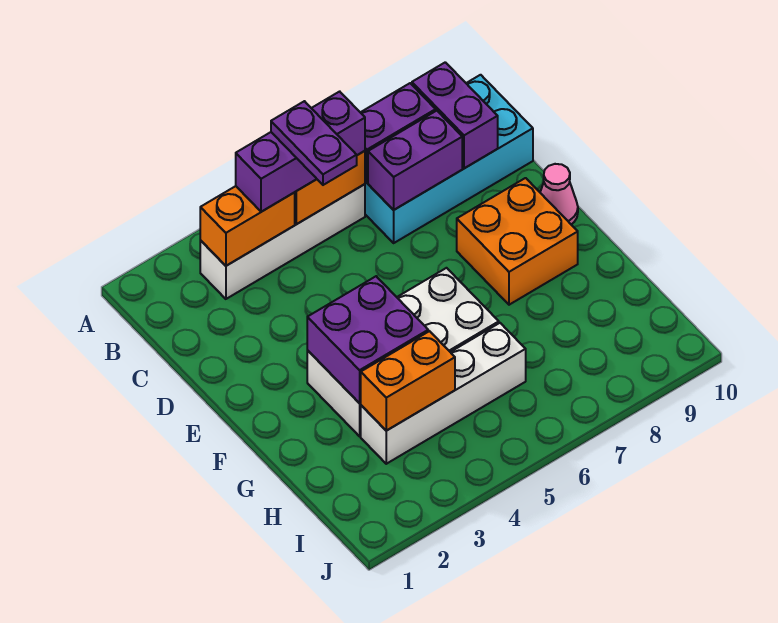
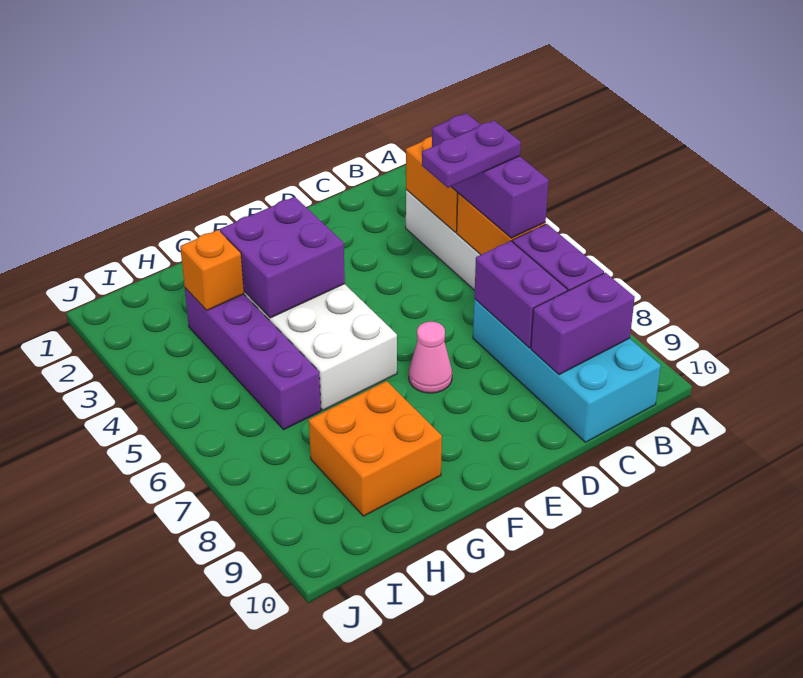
orange brick E8:F9 level 1 -> orange brick G8:H9 level 1
pink cone E10 level 1 -> pink cone E7 level 1
white brick H3:H6 level 1 -> purple brick H3:H6 level 1
orange brick H3:H4 level 2 -> orange brick H3 level 2

